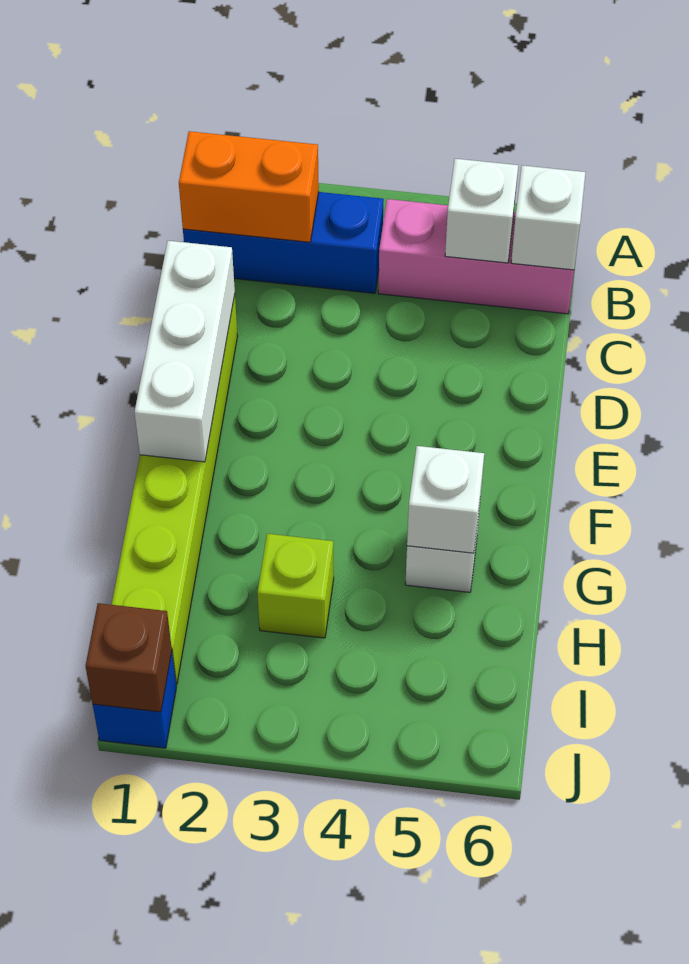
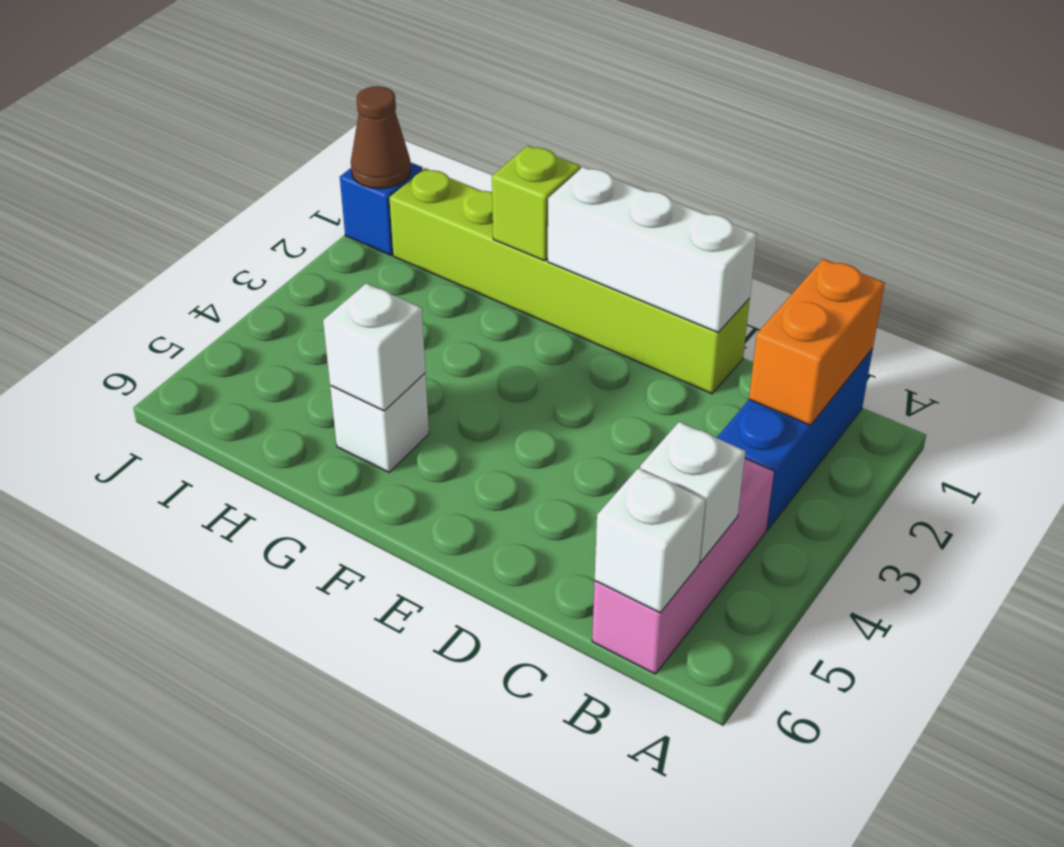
lime brick H3 level 1 -> lime brick G1 level 2
brown brick J1 level 2 -> brown cone J1 level 2

